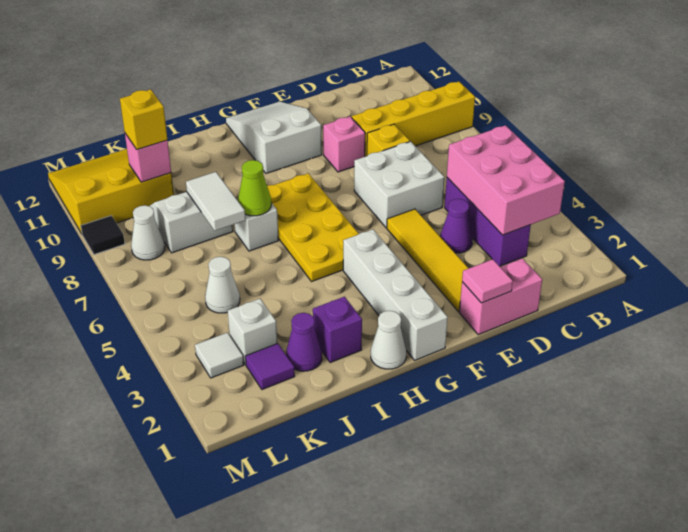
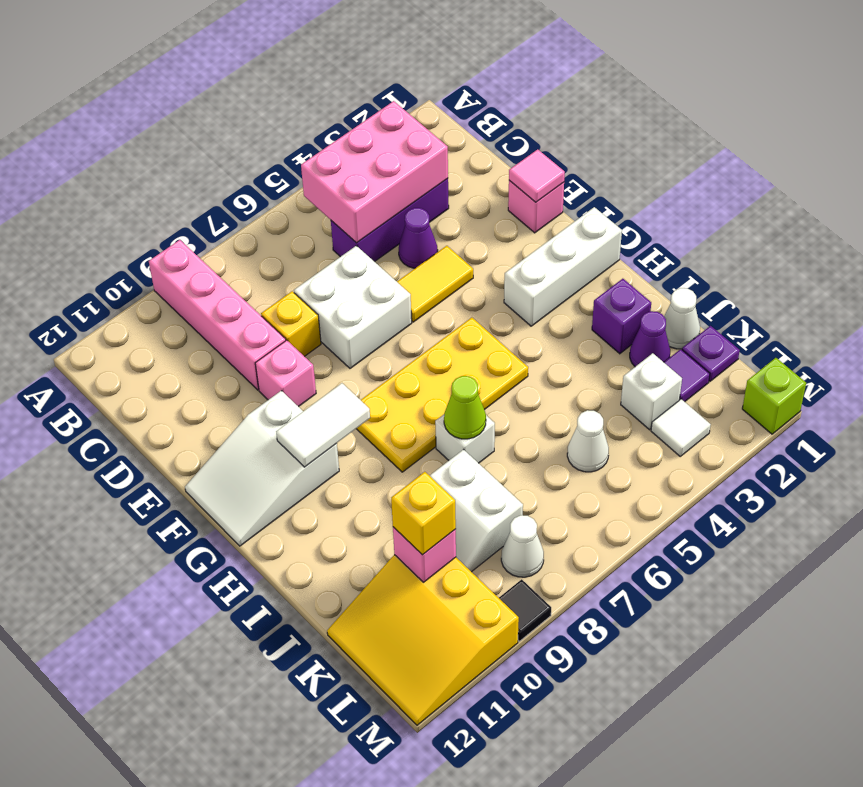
yellow brick A9:D9 level 1 -> pink brick A9:D9 level 1
pink brick D1:E1 level 1 -> pink brick E1 level 1
yellow tile E2:E5 level 1 -> yellow tile E4:E5 level 1
white brick G1:G4 level 1 -> white brick G1:G3 level 1
white cone H1 level 1 -> white cone J1 level 1
white tile J7:J8 level 2 -> white tile G9:G10 level 2
none -> purple plate K1 level 1
none -> lime brick M1 level 1

